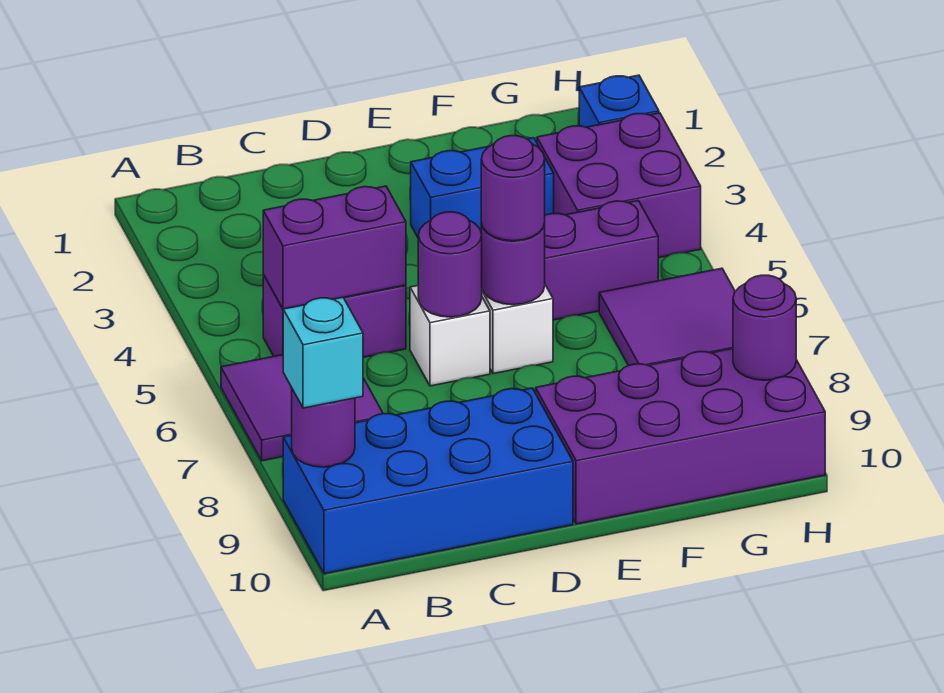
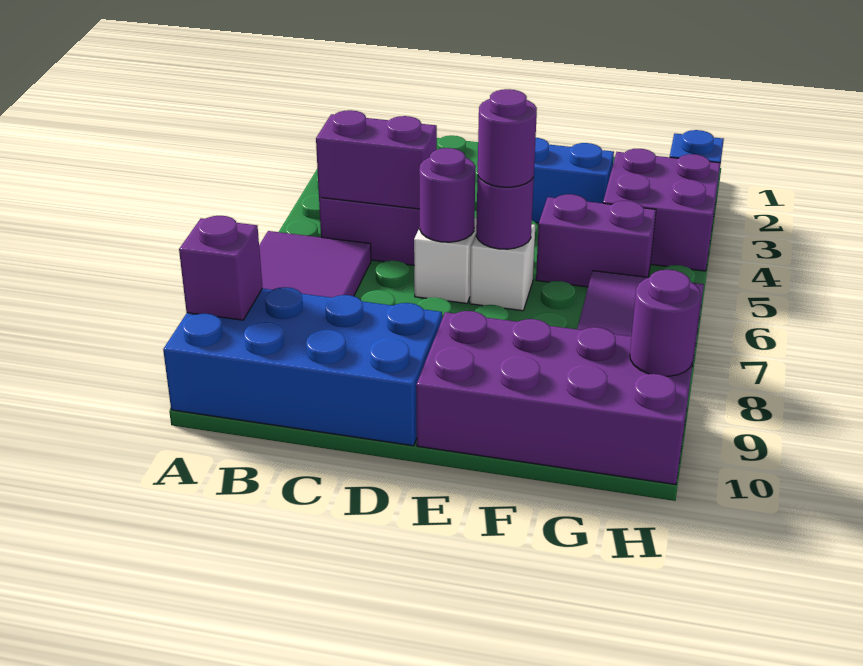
purple round brick A9 level 2 -> purple brick A9 level 2
cyan brick A9 level 3 -> none

